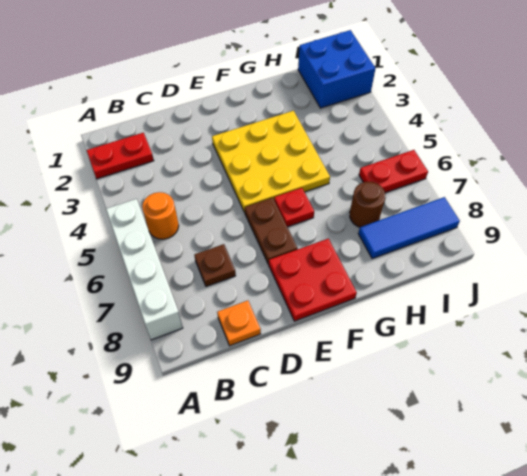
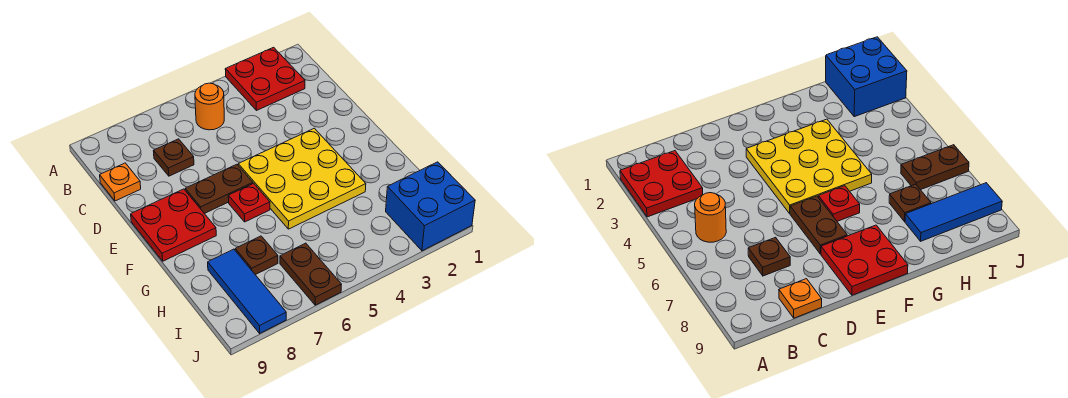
red plate A2:B2 level 1 -> red plate A2:B3 level 1
white brick A5:A8 level 1 -> none
brown round brick H7 level 1 -> brown plate H7 level 1
red plate I6:J6 level 1 -> brown plate I6:J6 level 1

